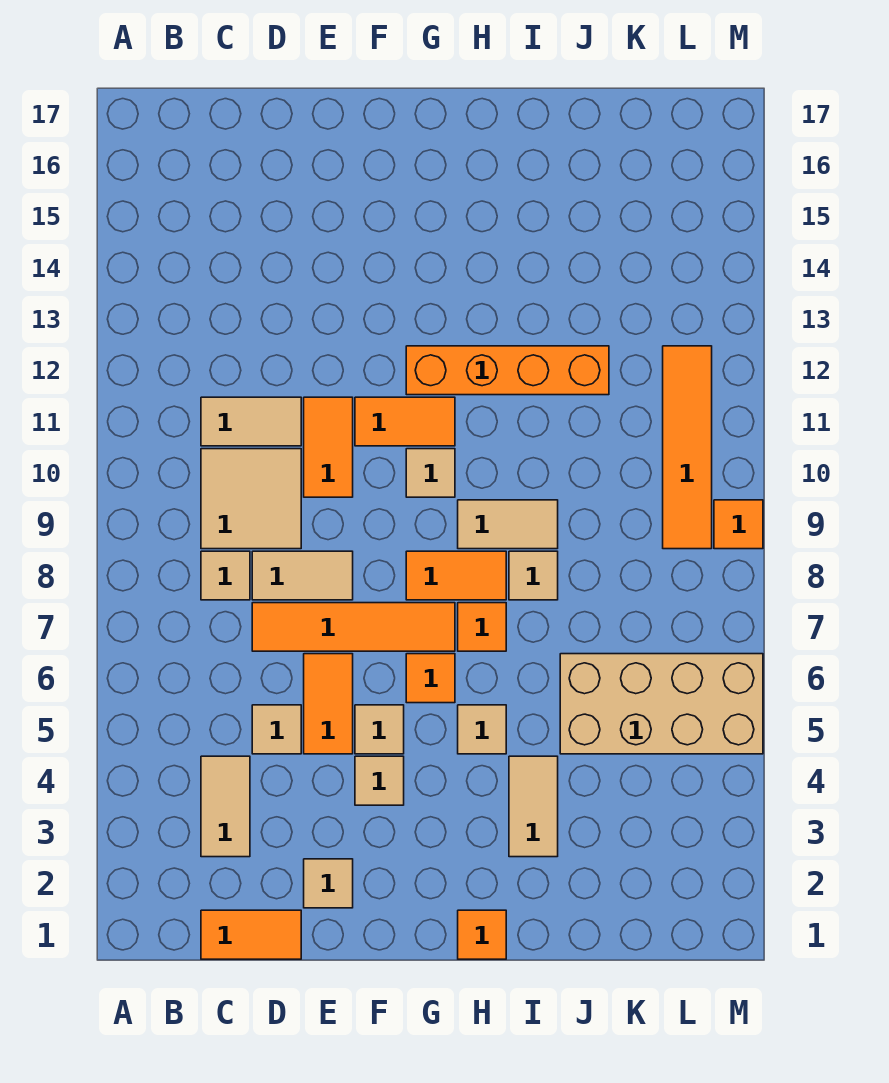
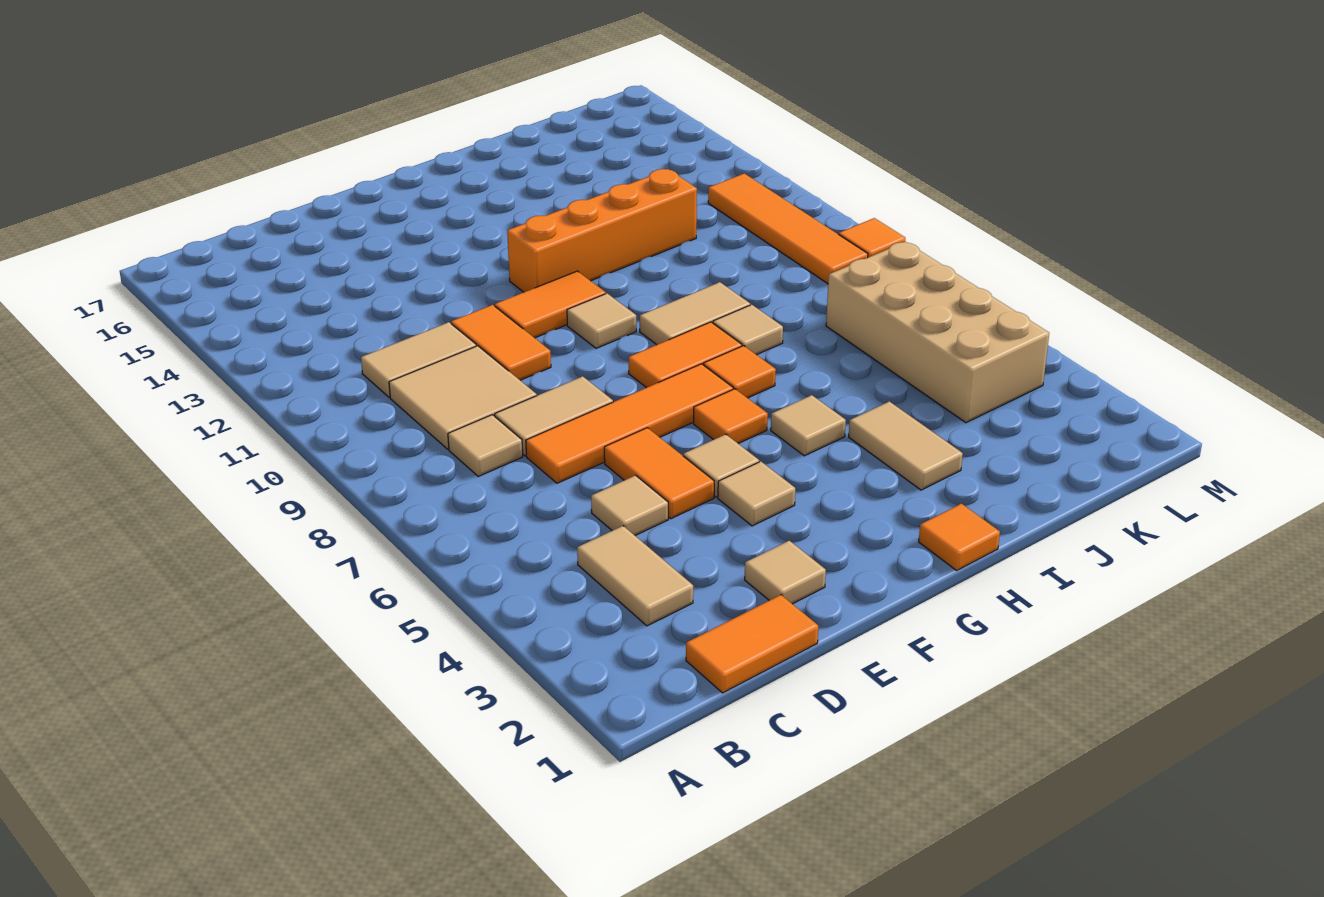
tan brick J5:M6 level 1 -> tan brick K4:L7 level 1

